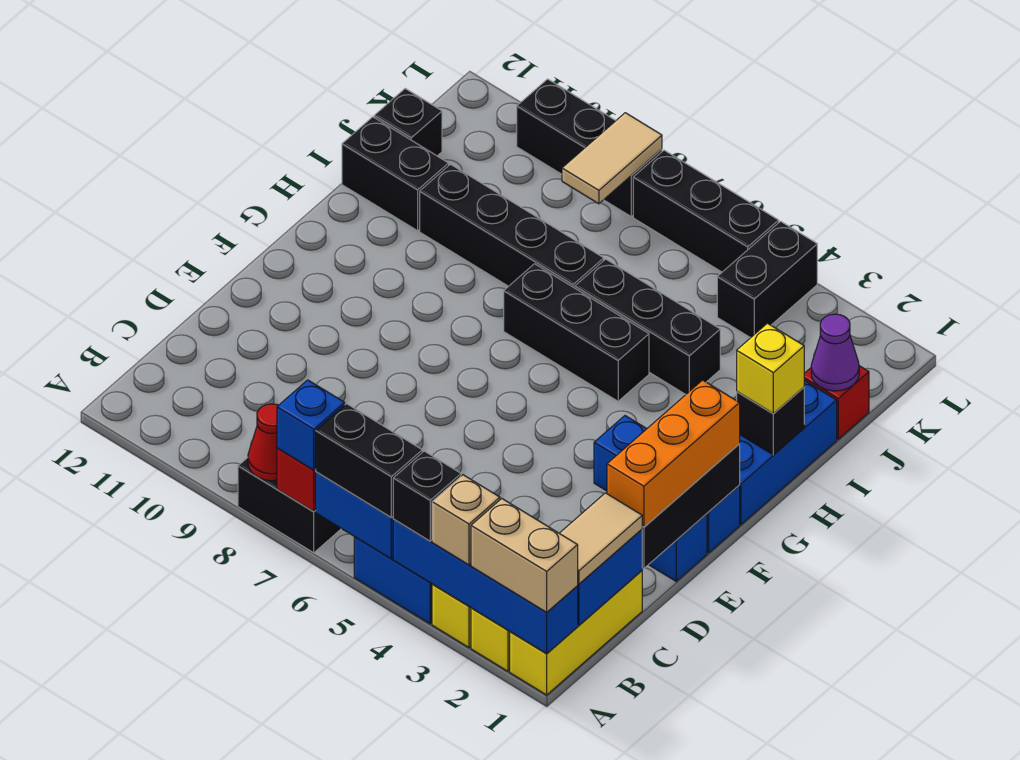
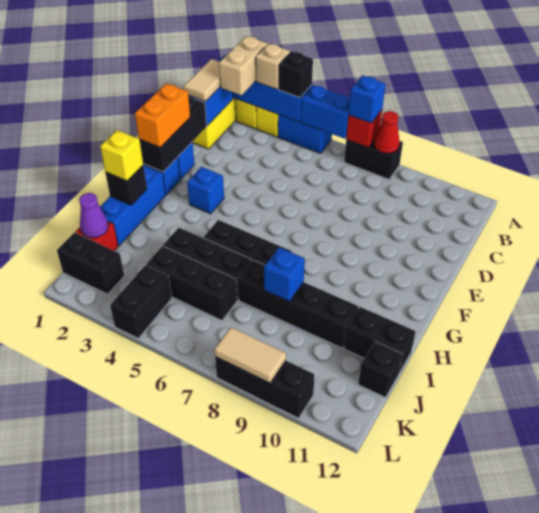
tan brick A1:A2 level 3 -> tan brick A2:B2 level 3
black brick A5:A6 level 3 -> black brick K1:K2 level 1
orange brick D1:F1 level 3 -> orange brick E1:F1 level 3
none -> blue brick I8 level 2
tan tile K8:L8 level 2 -> tan tile L8:L9 level 2
black brick L5:L7 level 1 -> black brick J4:J6 level 1

